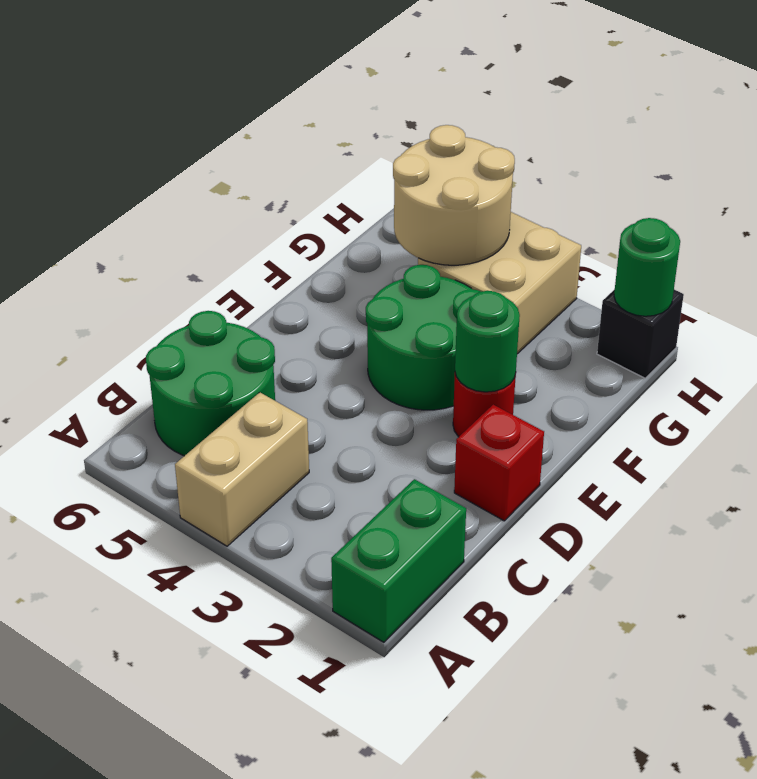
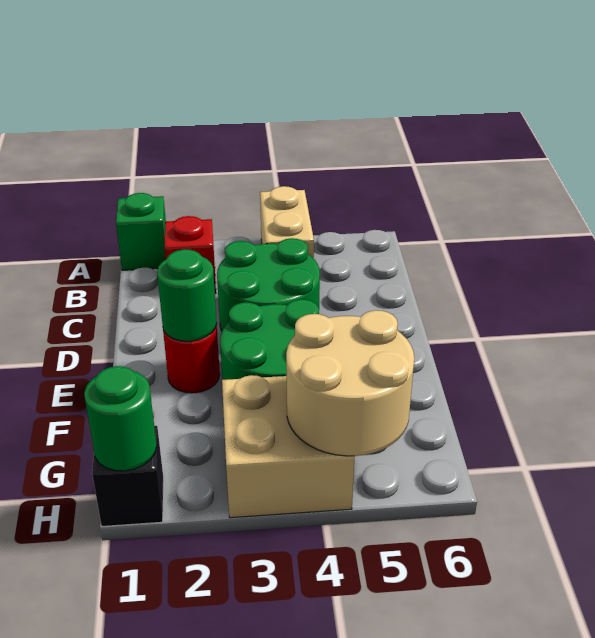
green brick A1:B1 level 1 -> green brick A1 level 1
green round brick B5:C6 level 1 -> green round brick C3:D4 level 1
red brick D1 level 1 -> red brick B2 level 1

